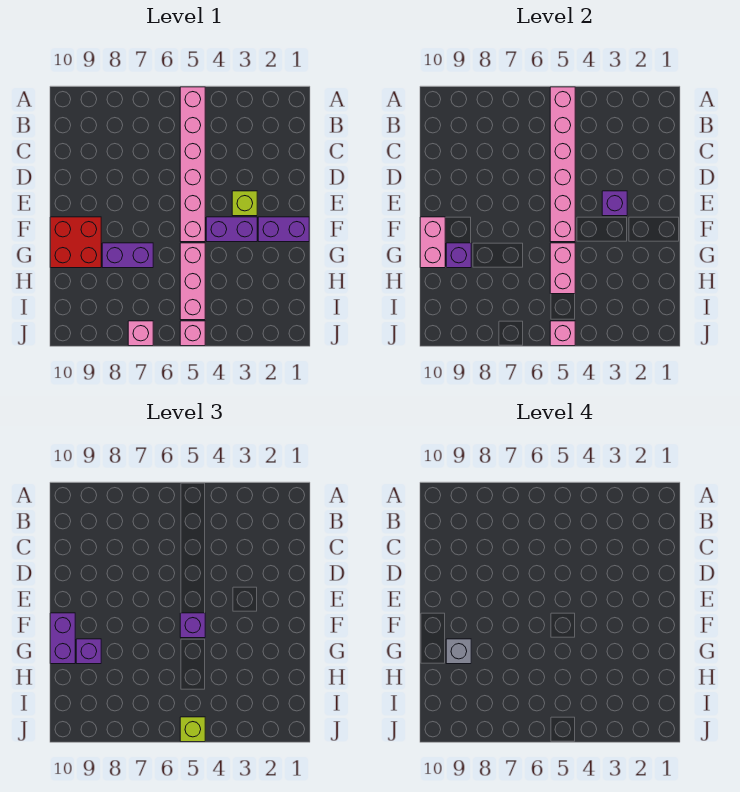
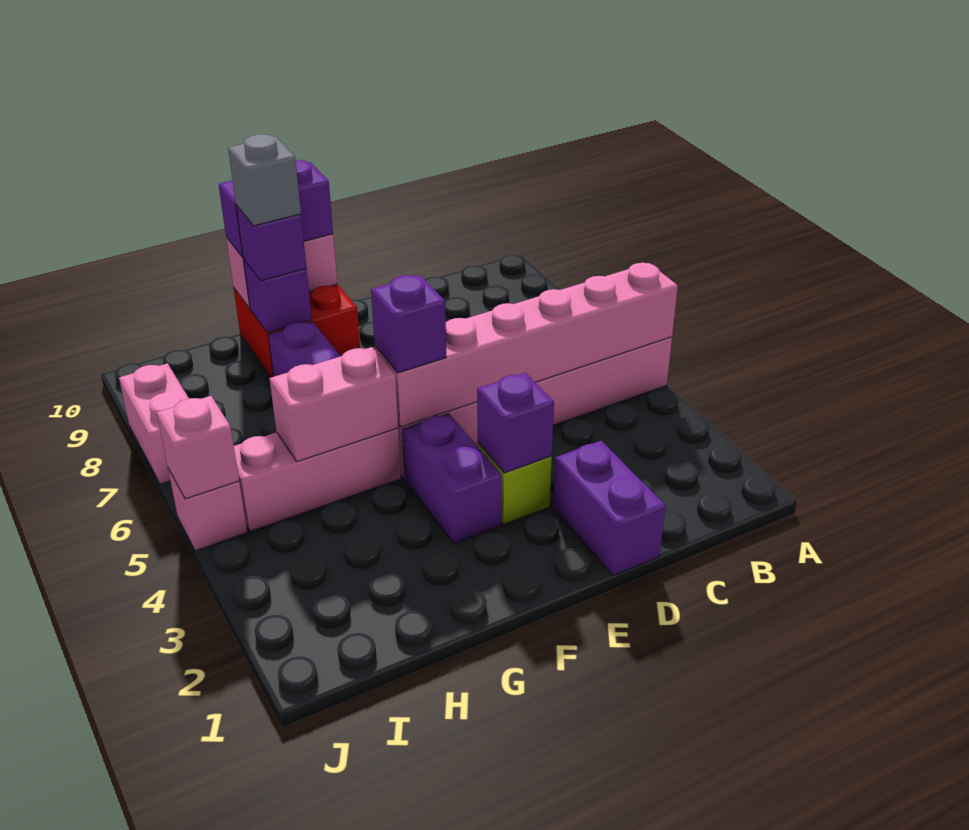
purple brick F1:F2 level 1 -> purple brick D1:D2 level 1
lime brick J5 level 3 -> none
pink brick J7 level 1 -> pink brick J7:J8 level 1

